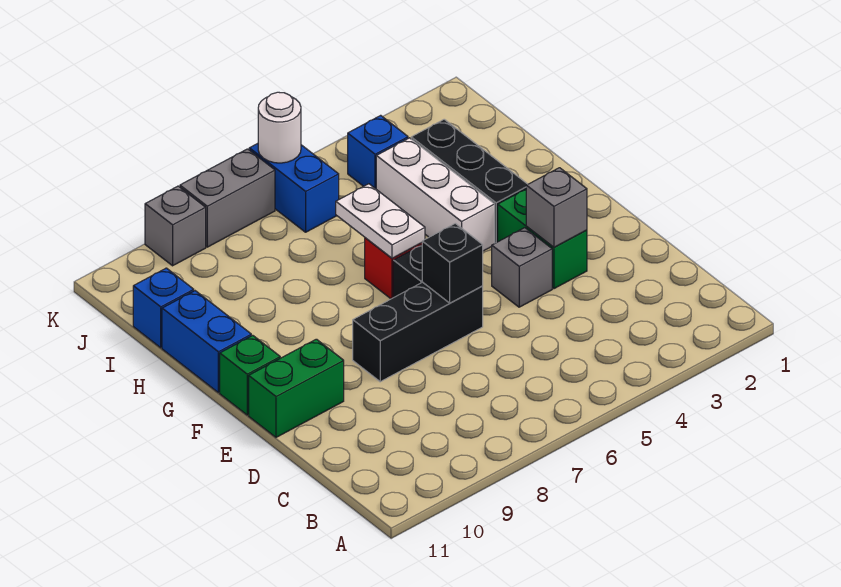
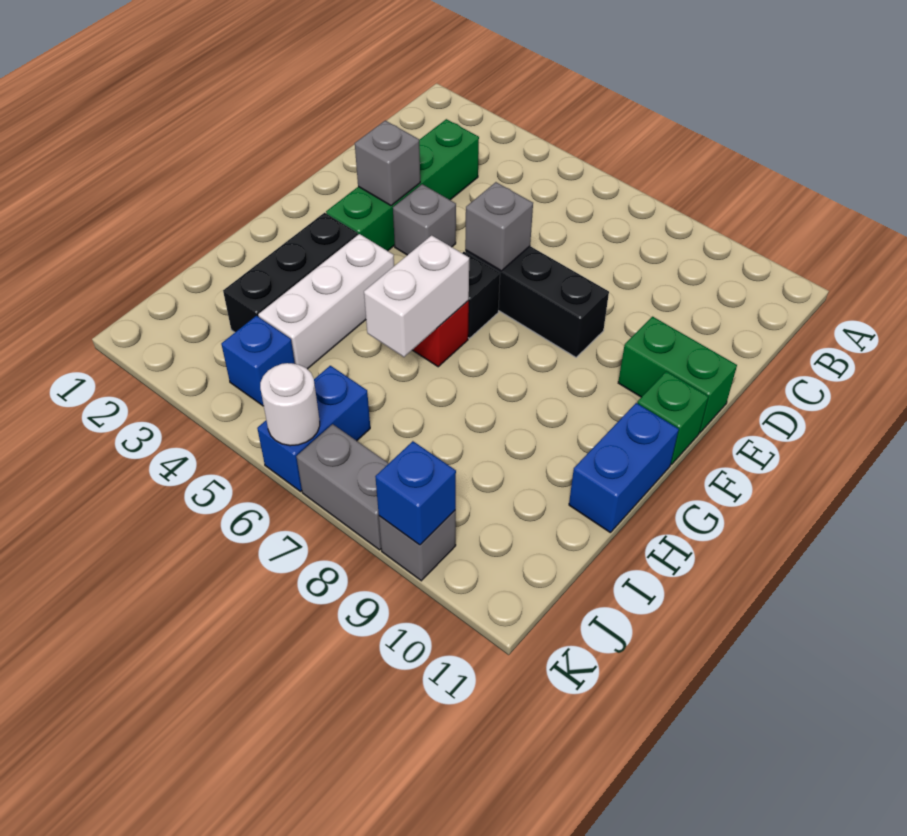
green brick E3:F3 level 1 -> green brick C3:F3 level 1
black brick E6 level 2 -> grey brick E6 level 2
white plate G6:H6 level 2 -> white brick G6:H6 level 2
blue brick I11 level 1 -> blue brick K9 level 2

